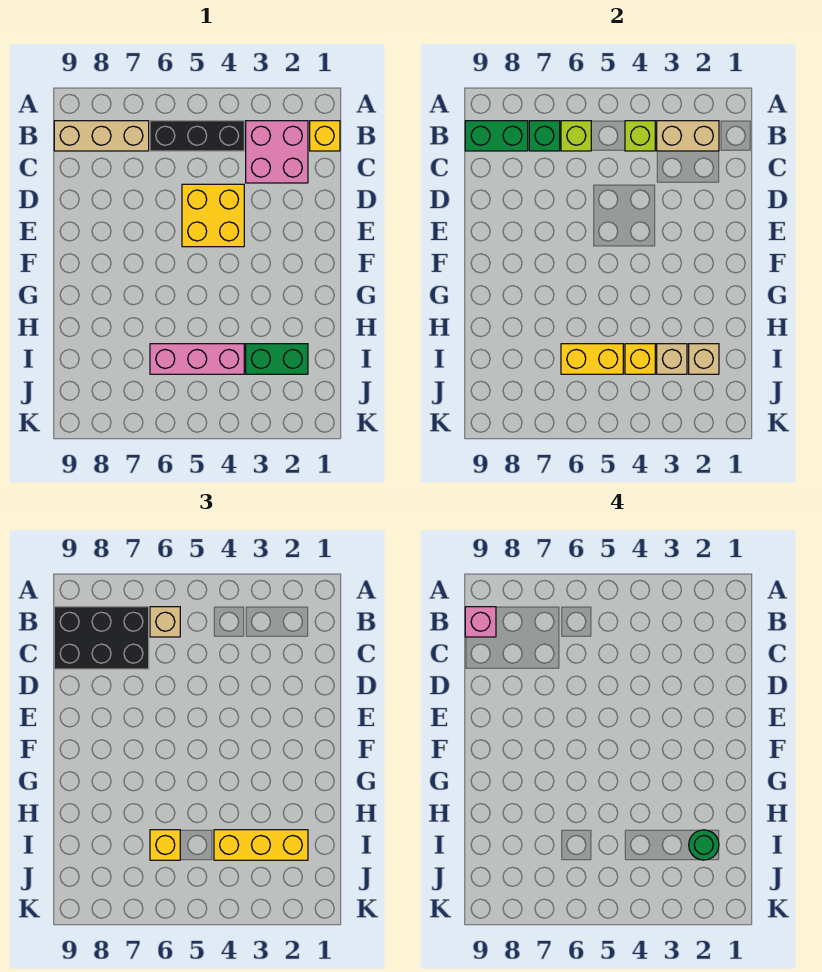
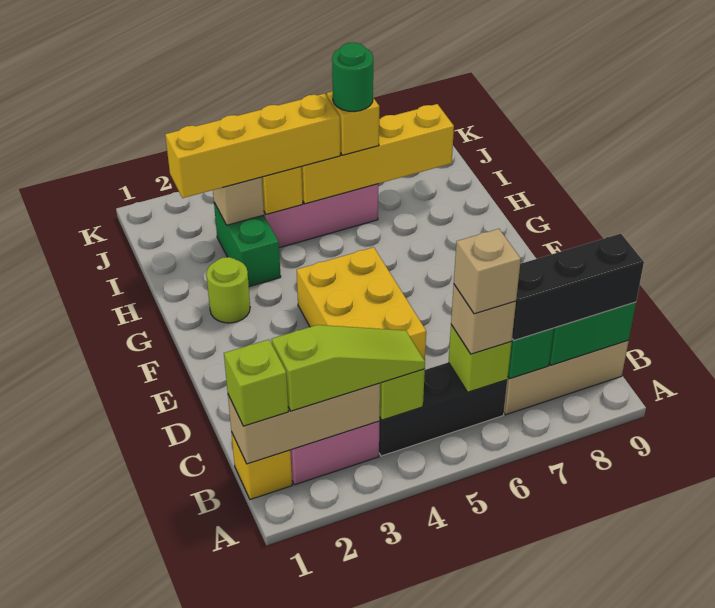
none -> lime brick B1 level 3
tan brick B2:B3 level 2 -> tan brick B1:B3 level 2
none -> lime slope B2:B4 level 3 top 2
black brick B7:C9 level 3 -> black brick B7:B9 level 3
pink brick B9 level 4 -> none
yellow brick D4:E5 level 1 -> yellow brick D4:F5 level 1
none -> lime round brick G2 level 1
green brick I2:I3 level 1 -> green brick H3:I3 level 1
tan brick I2 level 2 -> tan brick B6 level 4
yellow brick I2:I4 level 3 -> yellow brick I2:I5 level 3
green round brick I2 level 4 -> green round brick I6 level 4
yellow brick I5:I6 level 2 -> yellow brick I5:I8 level 2

